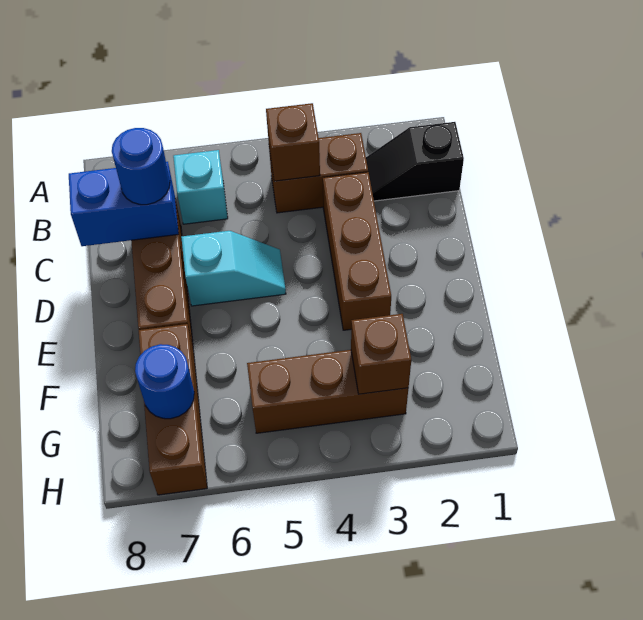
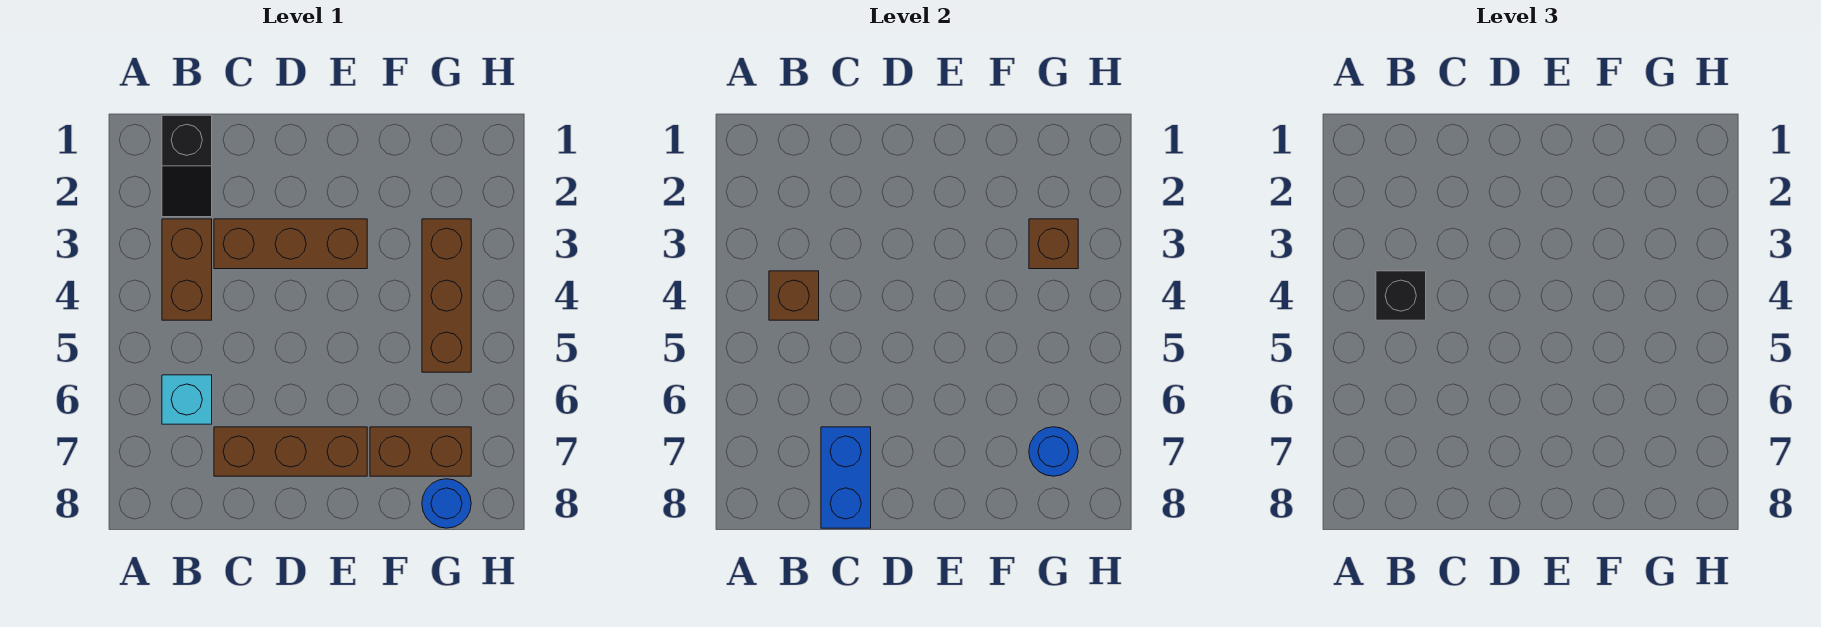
none -> black brick B4 level 3
blue round brick C7 level 3 -> blue round brick G8 level 1
cyan slope D5:D6 level 1 top 6 -> none
brown brick F7:H7 level 1 -> brown brick F7:G7 level 1

